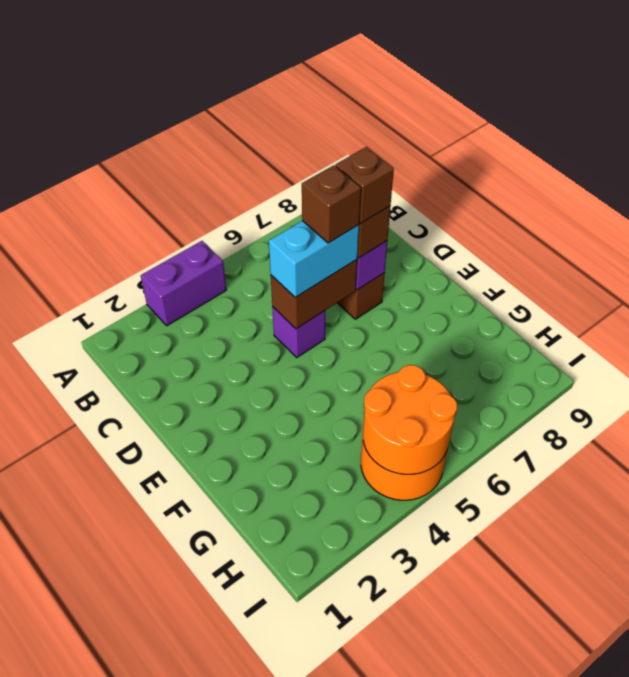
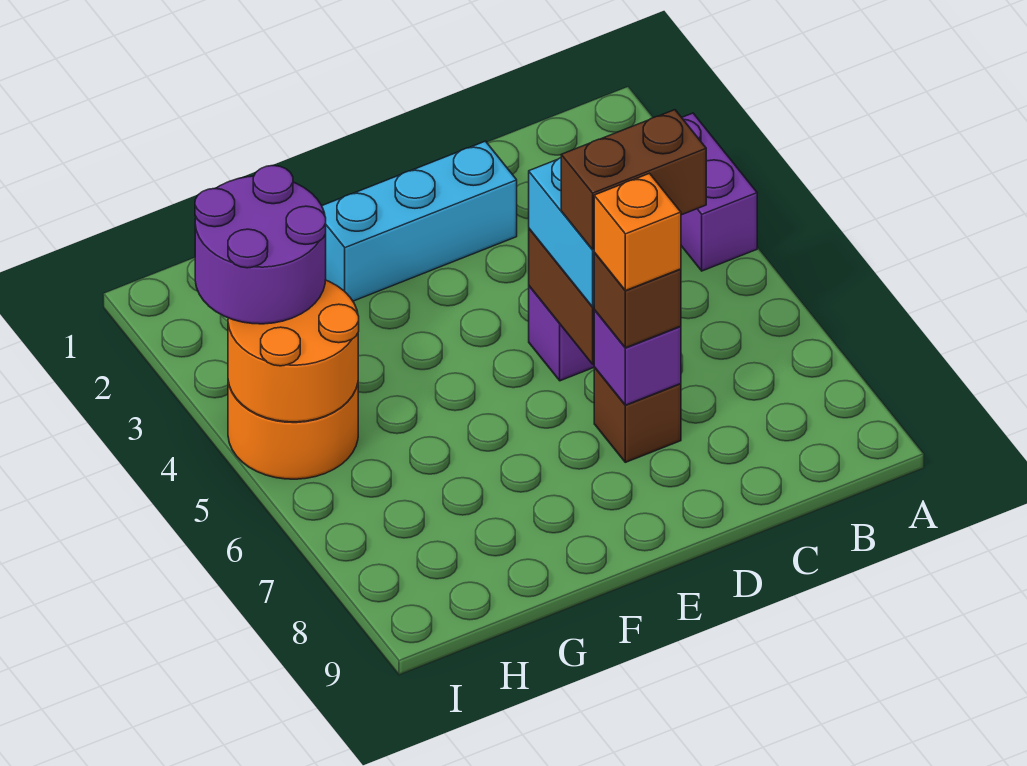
none -> cyan brick D2:F2 level 1
brown brick D6 level 4 -> brown brick C6:D6 level 4
brown brick D7 level 4 -> orange brick D7 level 4
none -> purple round brick H3:I4 level 3

